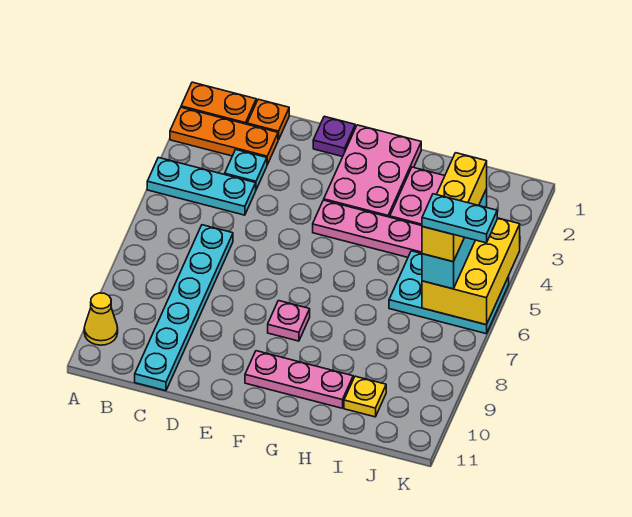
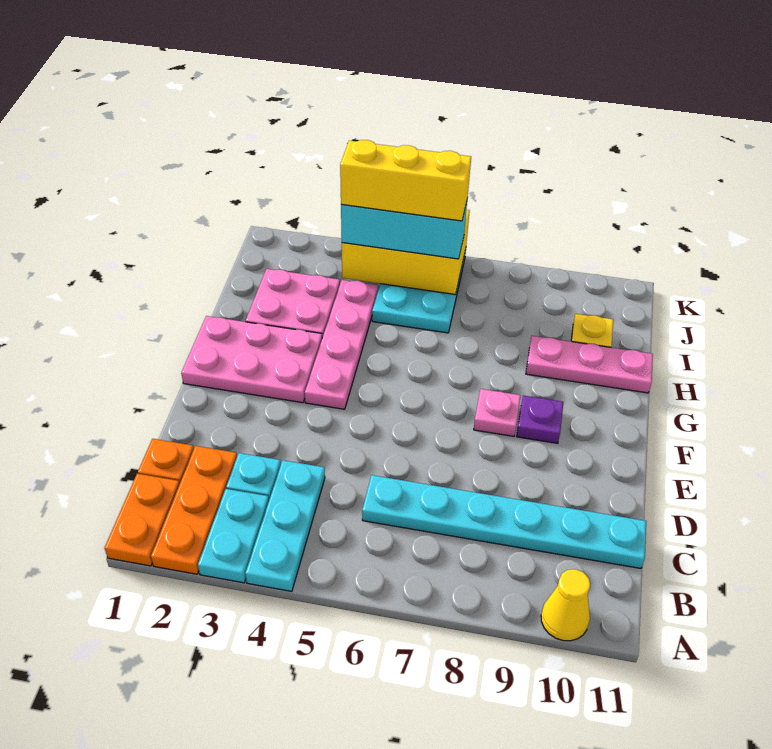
purple plate E1 level 1 -> purple plate F9 level 1
pink plate F10:H10 level 1 -> pink plate H9:H11 level 1
cyan plate J6:K6 level 5 -> cyan plate A3:B3 level 1

